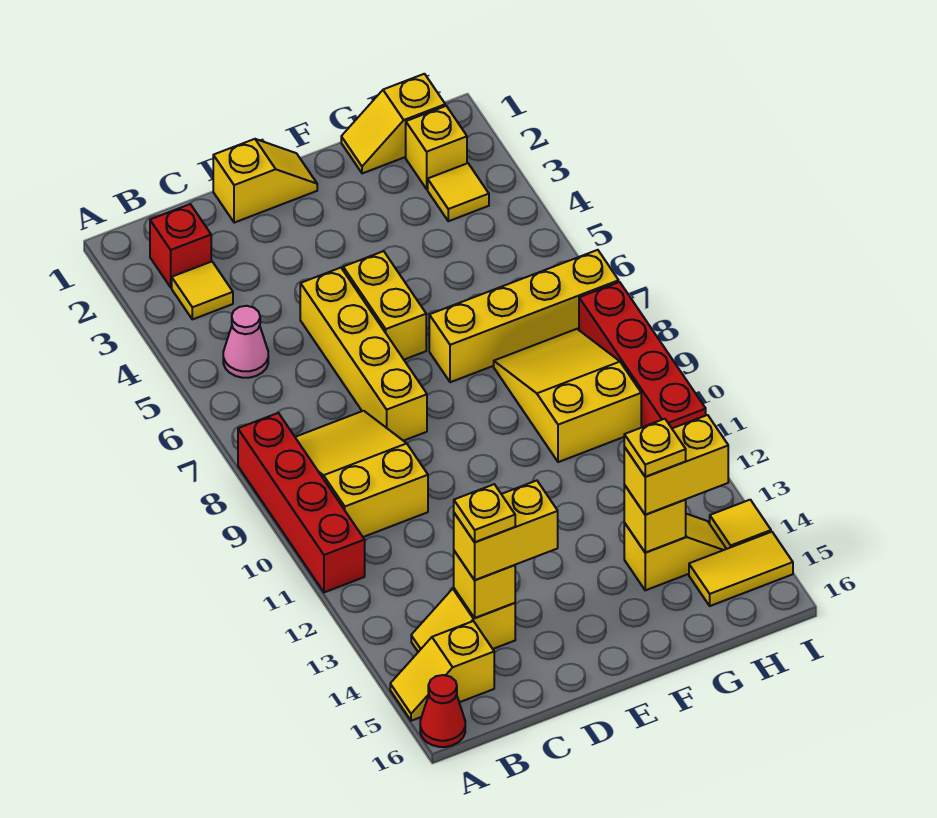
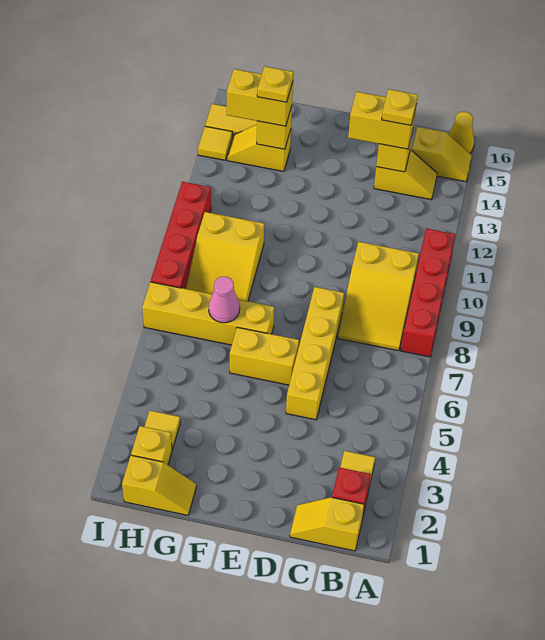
red cone A16 level 1 -> yellow cone A16 level 1
pink cone B5 level 1 -> pink cone G7 level 2
yellow slope D1:E1 level 1 top D -> yellow slope B1:C1 level 1 top B
yellow brick E5:E6 level 1 -> yellow brick E6:F6 level 1

